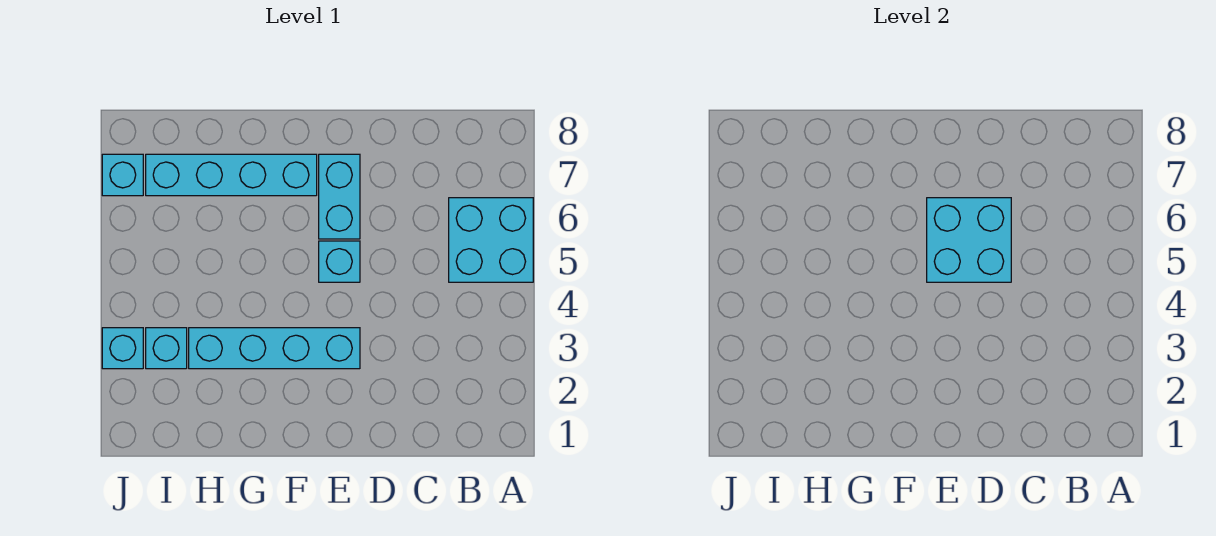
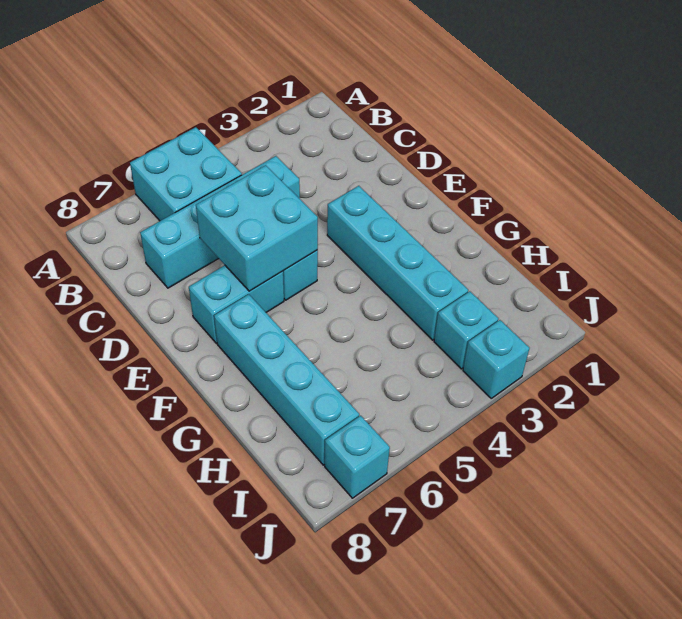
none -> cyan brick C4:C7 level 1

